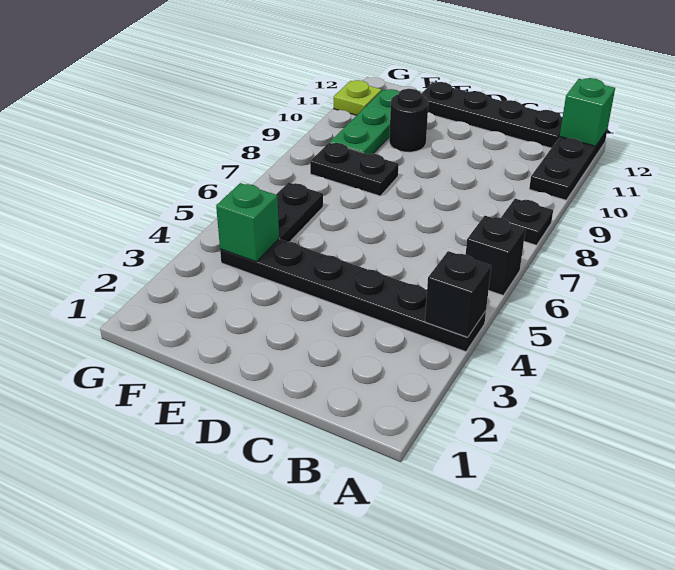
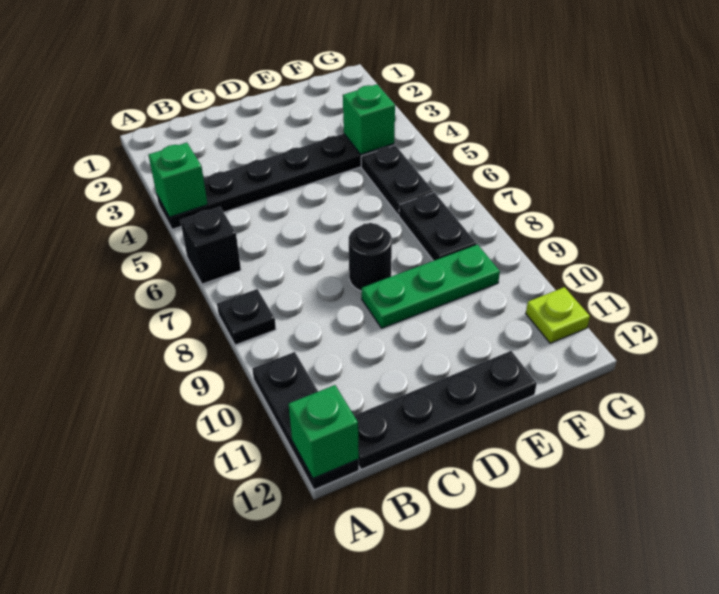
black brick A4 level 2 -> green brick A4 level 2
black plate E8:F8 level 1 -> black plate F7:F8 level 1
black round brick E10 level 1 -> black round brick D8 level 1
green plate F9:F11 level 1 -> green plate D9:F9 level 1

